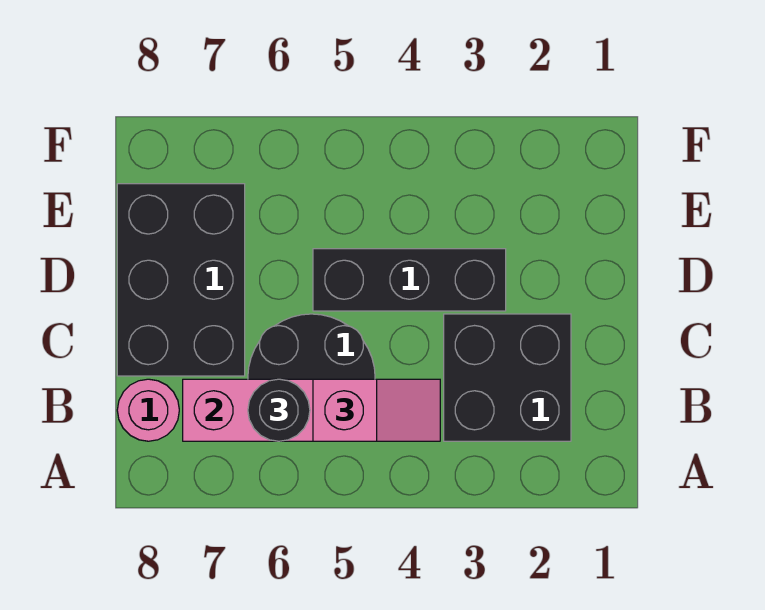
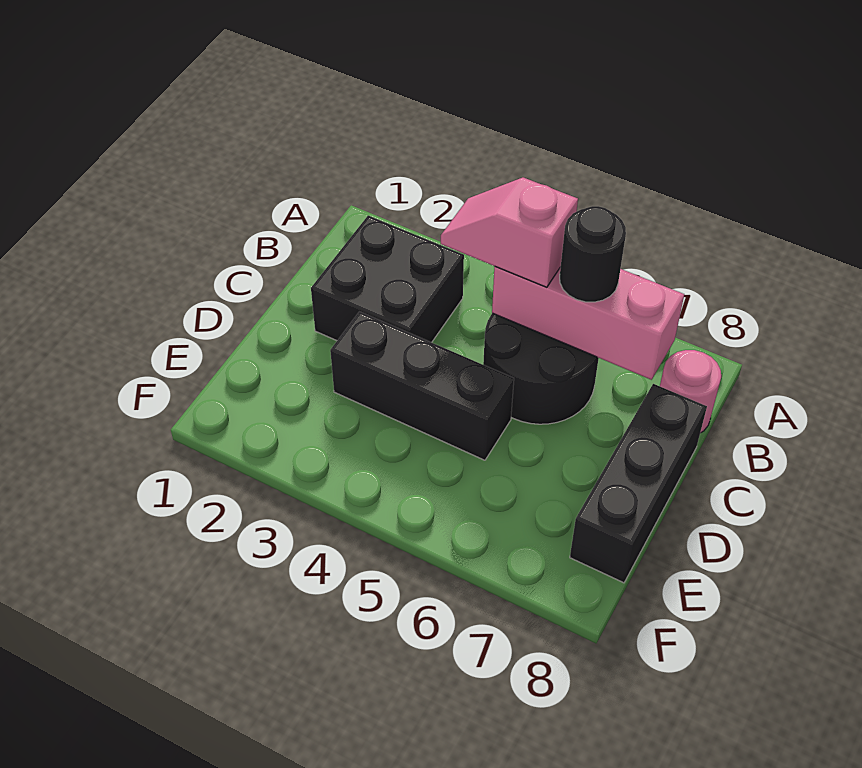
black brick C7:E8 level 1 -> black brick C8:E8 level 1

